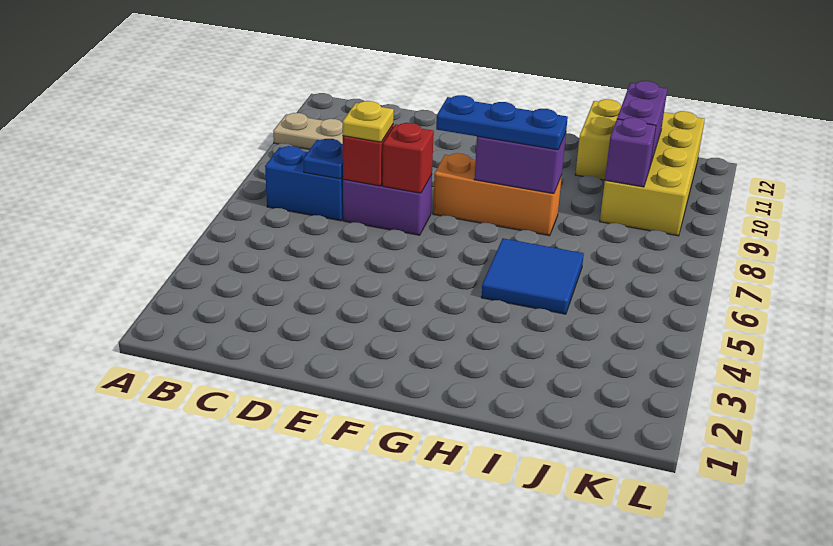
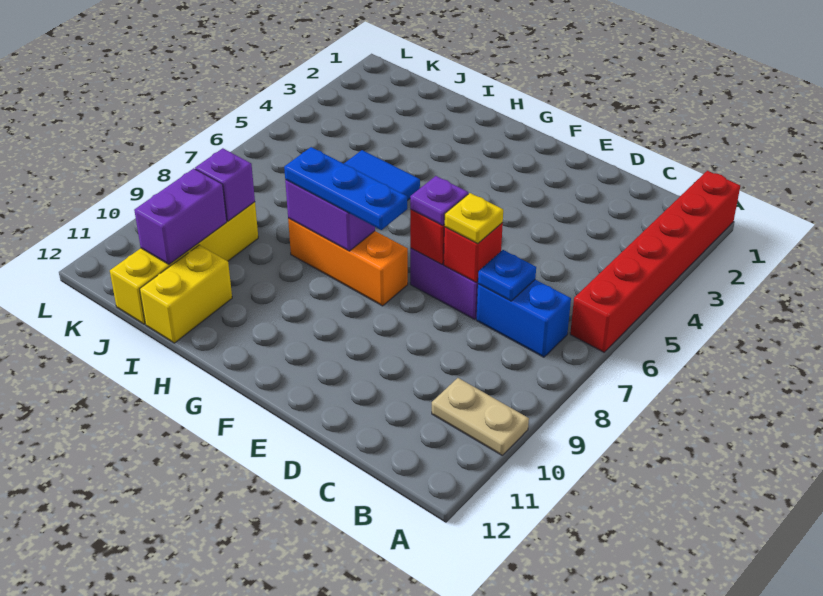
none -> red brick A1:A6 level 1
none -> purple plate E7 level 3
yellow brick J9:K12 level 1 -> yellow brick J9:J12 level 1

